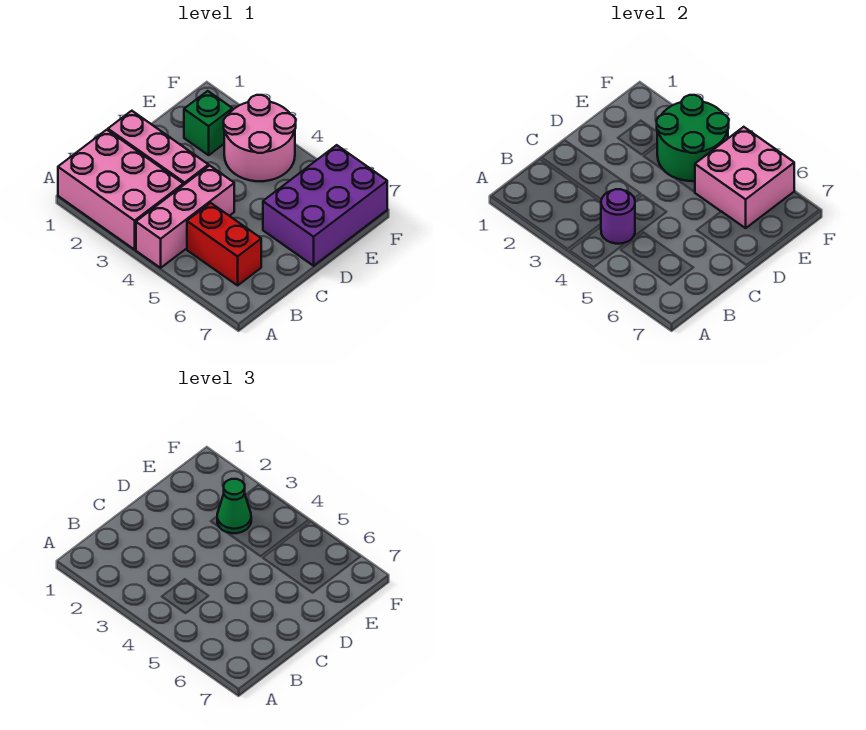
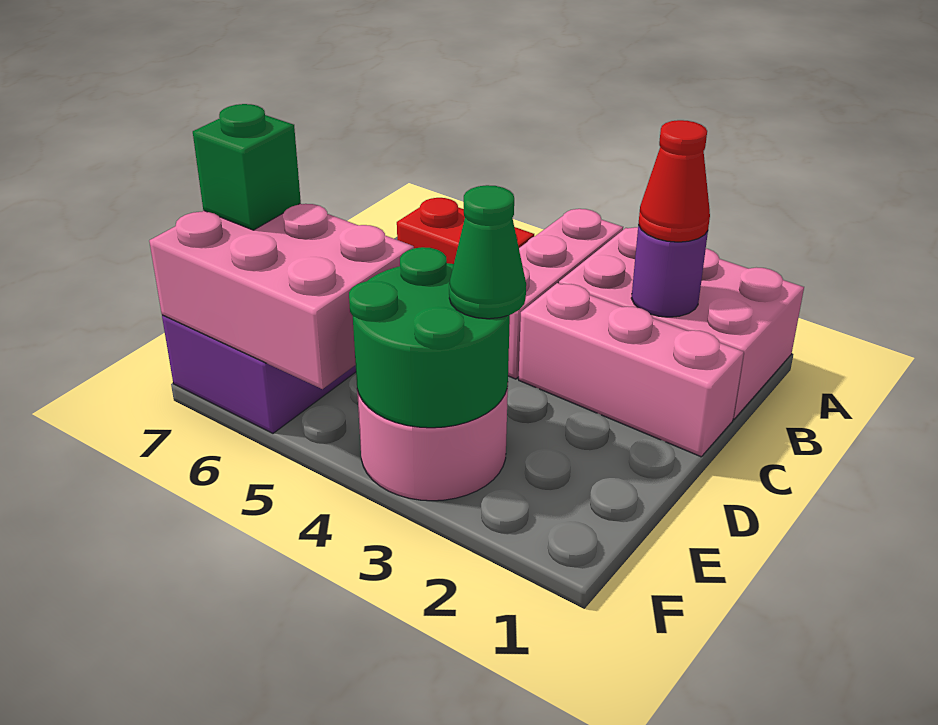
none -> red cone B2 level 3
purple round brick B4 level 2 -> purple round brick B2 level 2
green brick E2 level 1 -> green brick E7 level 3
pink brick E5:F6 level 2 -> pink brick E5:F7 level 2

